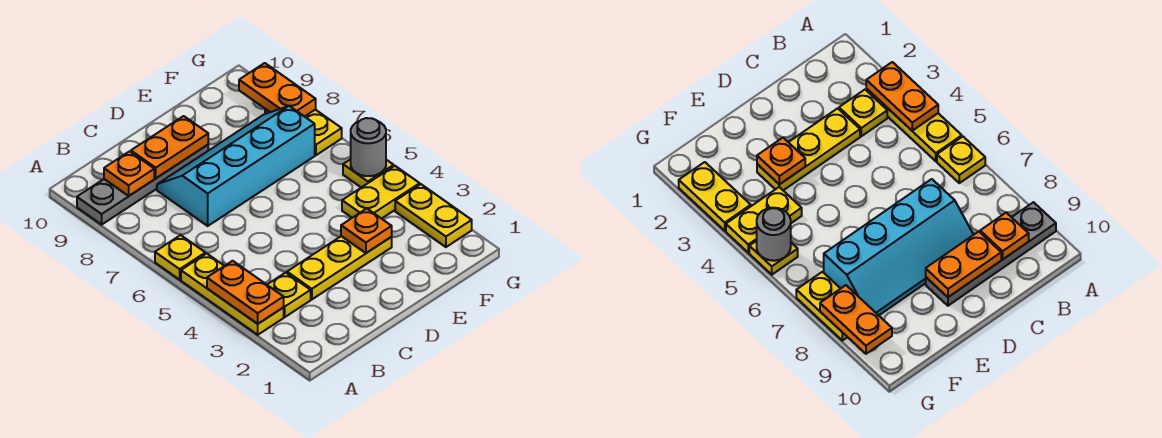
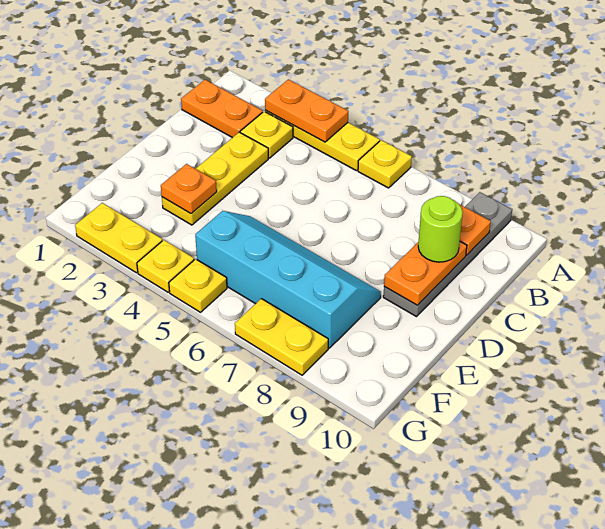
cyan slope C7:F8 level 1 top 7 -> cyan slope E5:F8 level 1 top F
none -> lime round brick C9 level 3
yellow plate F4:G4 level 1 -> yellow plate G4 level 1
grey round brick G5 level 2 -> none
orange plate G8:G9 level 2 -> orange plate B1:B2 level 1

